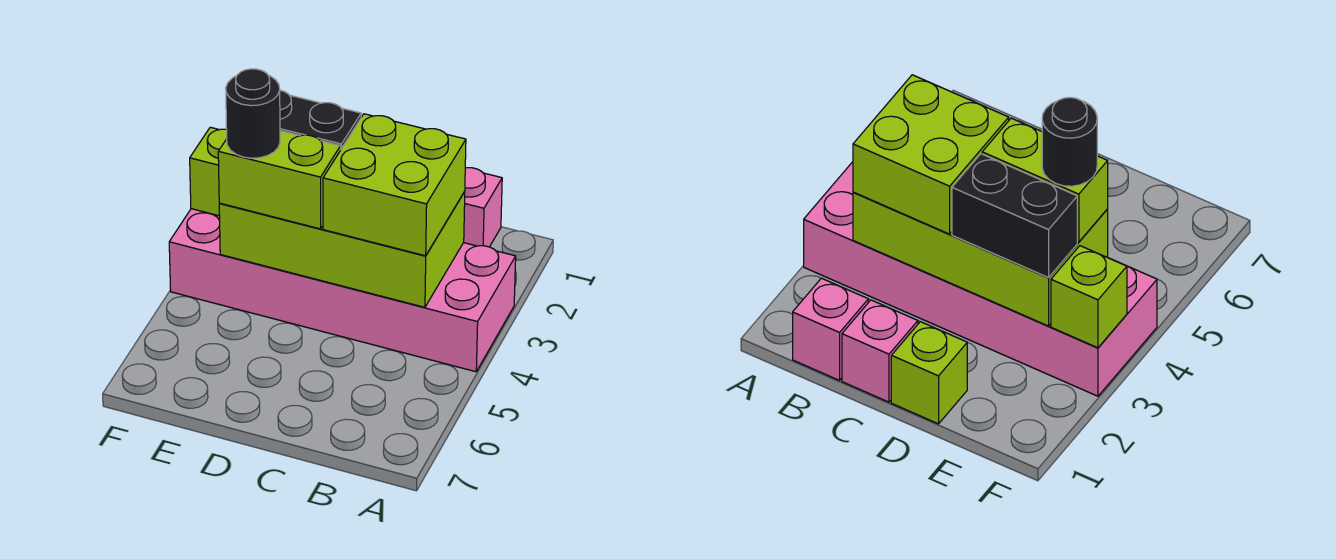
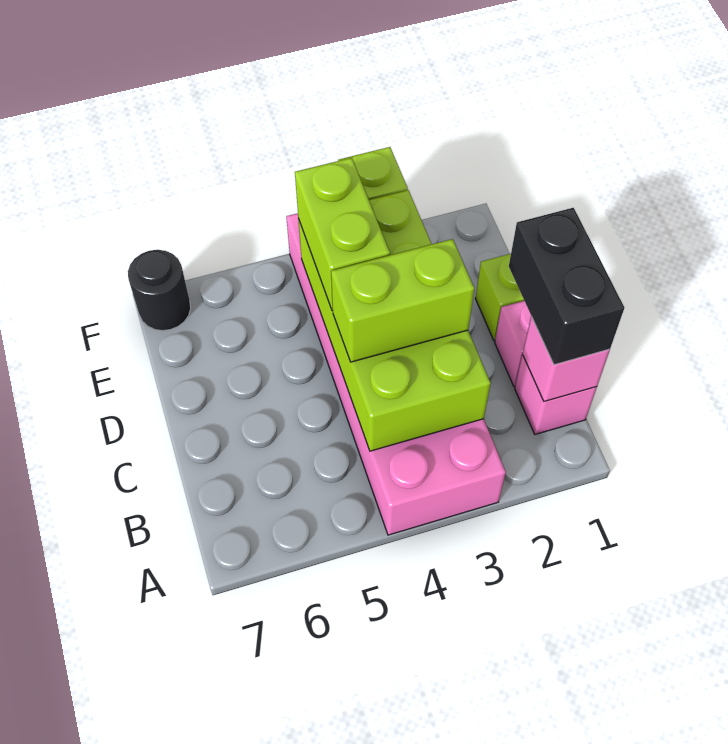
none -> pink brick B1 level 2
lime brick B3:C4 level 3 -> lime brick C3:C4 level 3
black brick D3:E3 level 3 -> black brick B1:C1 level 3
black round brick E4 level 4 -> black round brick F7 level 1

